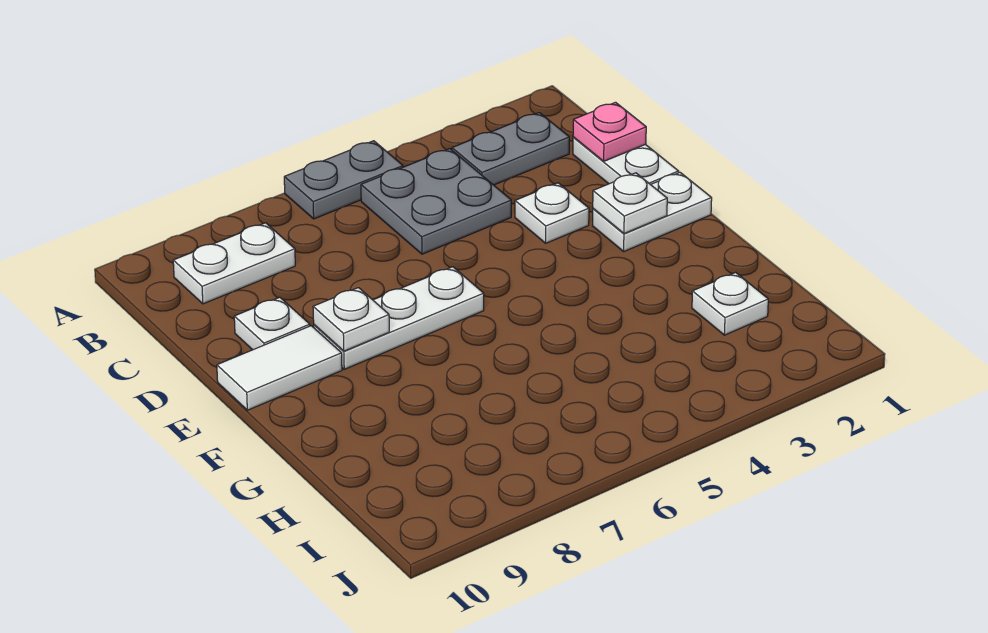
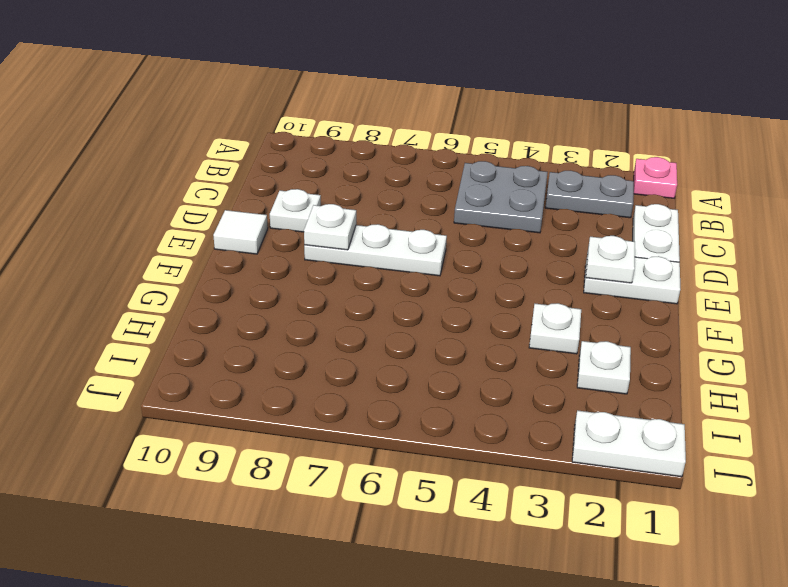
grey plate A5:A6 level 1 -> none
white plate B8:B9 level 1 -> white plate J1:J2 level 1
pink plate C1 level 2 -> pink plate A1 level 1
white plate D3 level 1 -> white plate G3 level 1
white tile E9:E10 level 1 -> white tile E10 level 1

